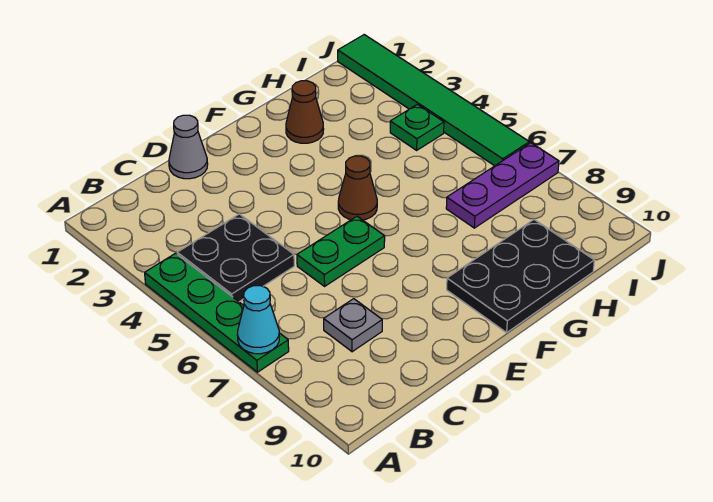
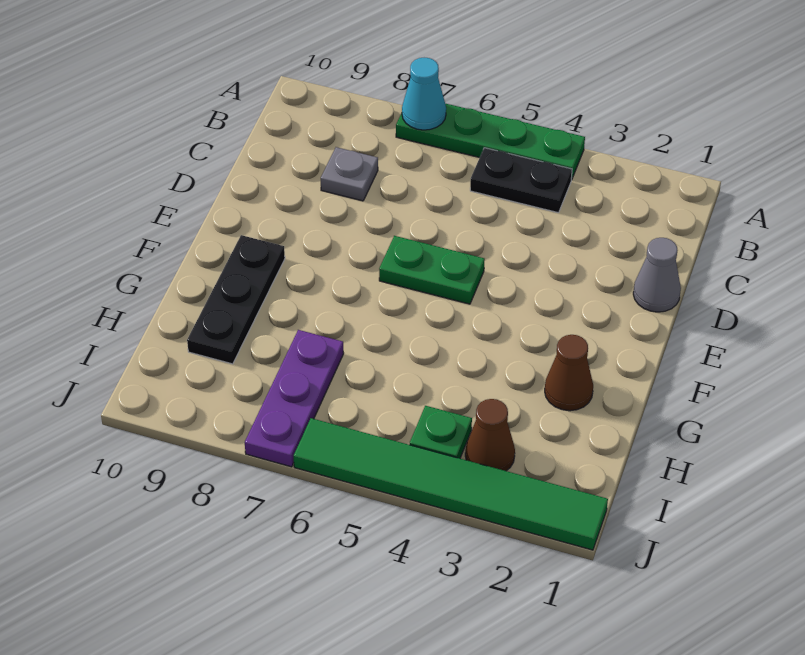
black plate B4:C5 level 1 -> black plate B4:B5 level 1
green plate D6:E6 level 1 -> green plate E5:E6 level 1
brown cone F5 level 1 -> brown cone I3 level 1
black plate F9:H10 level 1 -> black plate F9:H9 level 1

